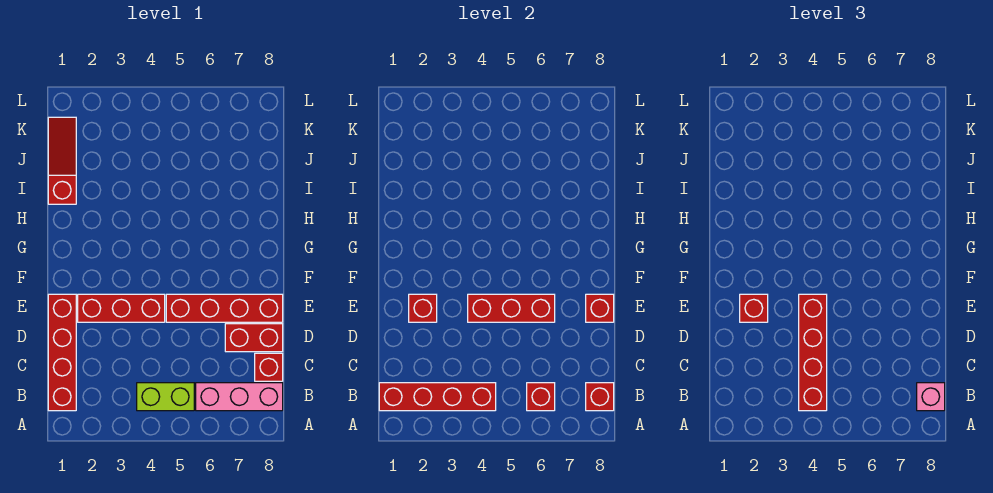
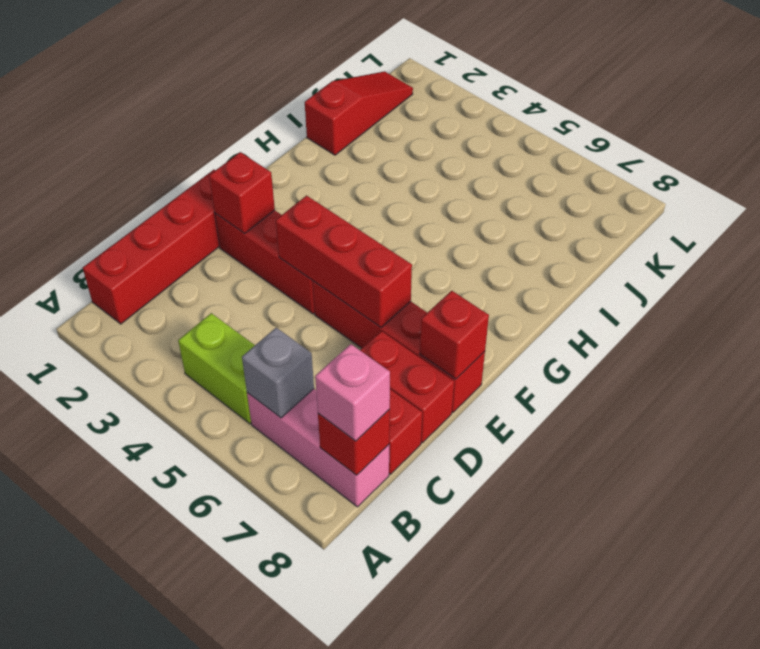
red brick B1:B4 level 2 -> none
red brick B4:E4 level 3 -> none
red brick B6 level 2 -> grey brick B6 level 2
red brick E2 level 3 -> none

